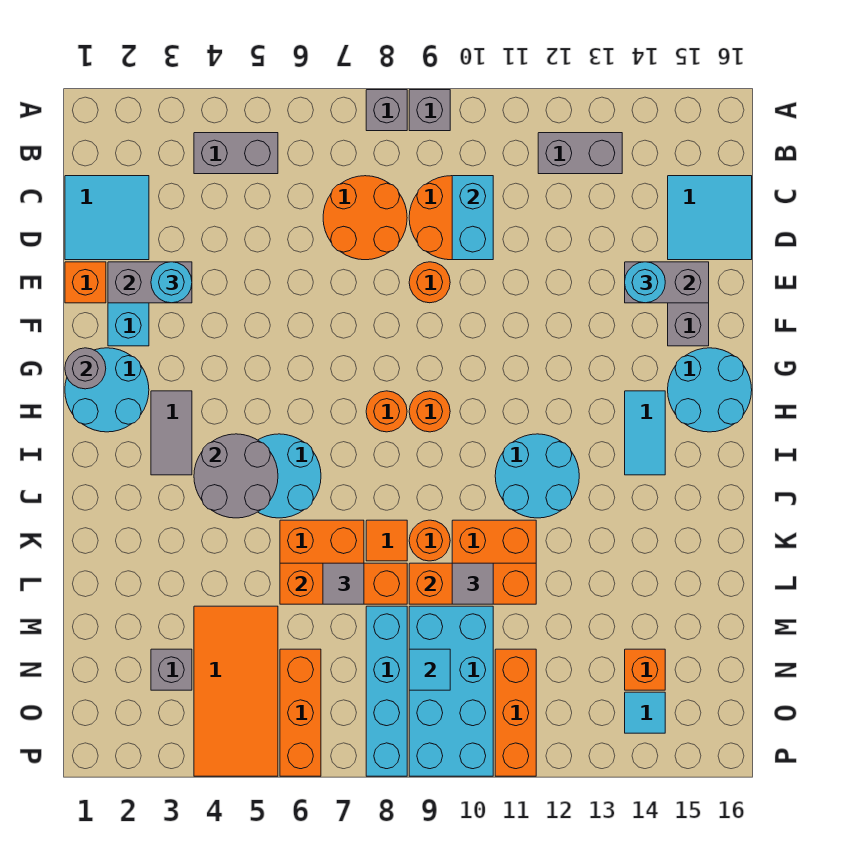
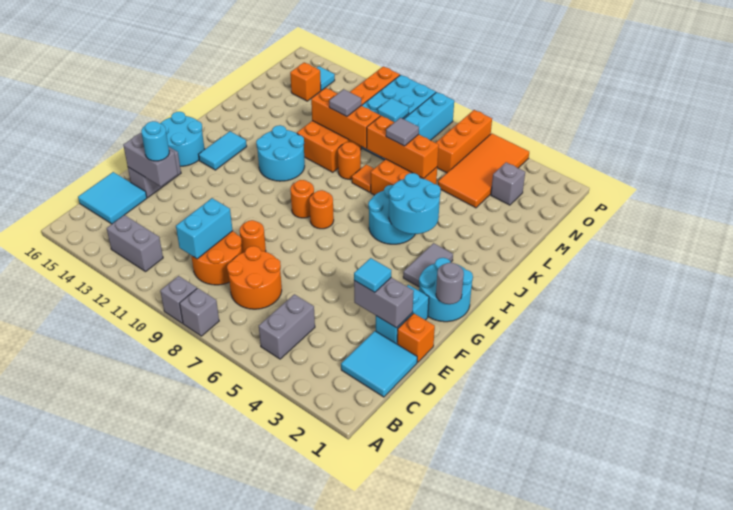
grey brick B4:B5 level 1 -> grey brick B5:C5 level 1
cyan round brick E3 level 3 -> cyan tile E3 level 3
grey round brick I4:J5 level 2 -> cyan round brick I4:J5 level 2

